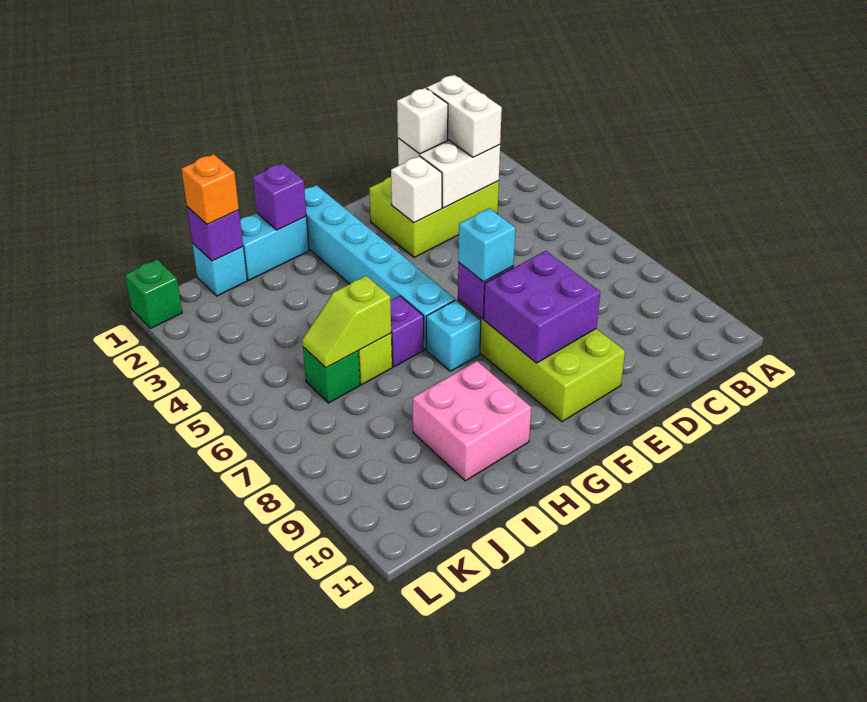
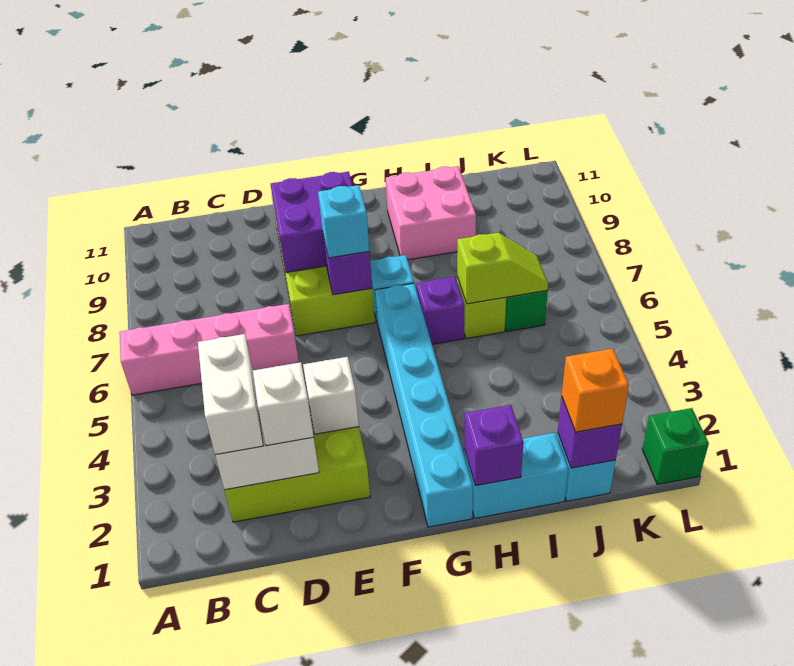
none -> pink brick A6:D6 level 1

